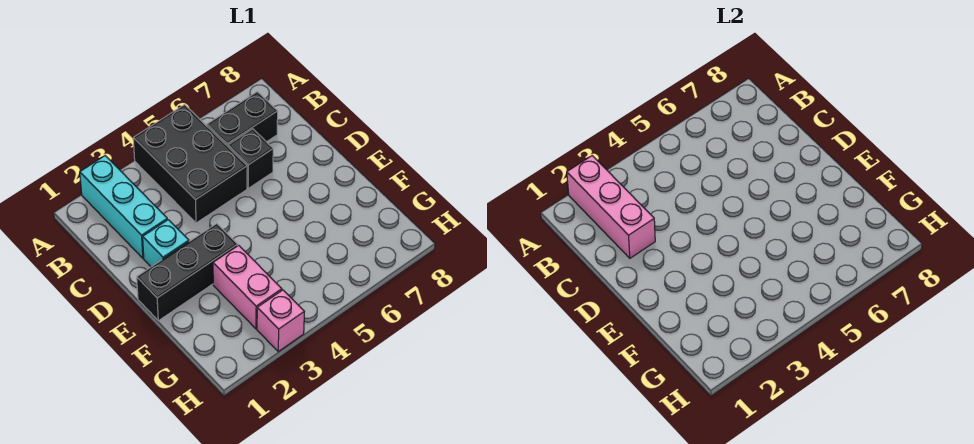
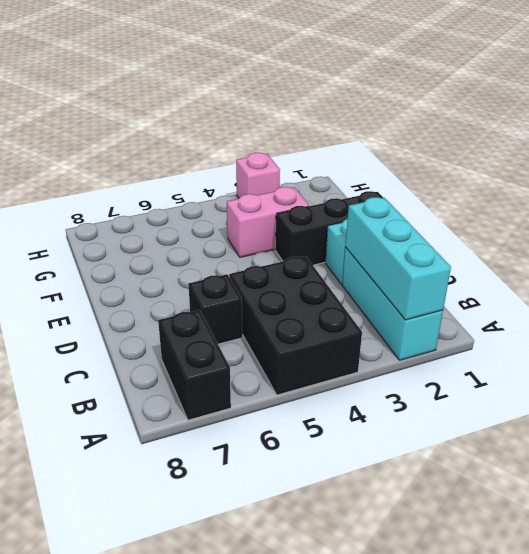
pink brick A2:C2 level 2 -> cyan brick A2:C2 level 2
black brick B6:B7 level 1 -> black brick A7:B7 level 1
pink brick F3:G3 level 1 -> pink brick F3:F4 level 1

